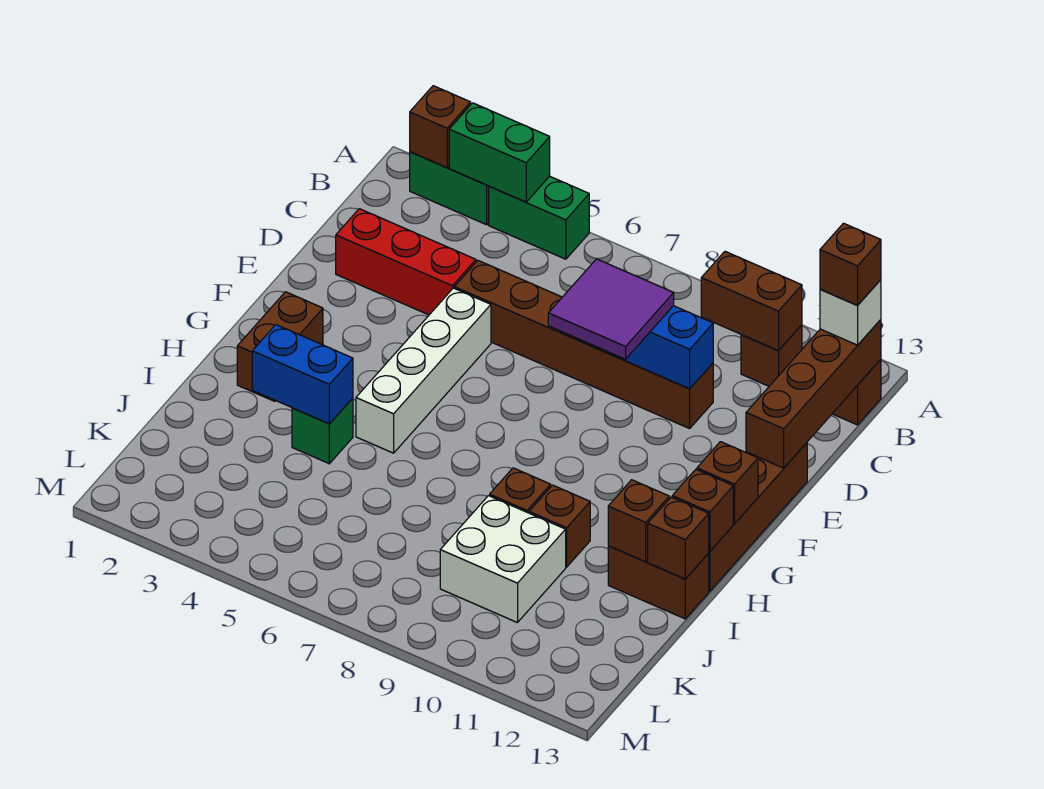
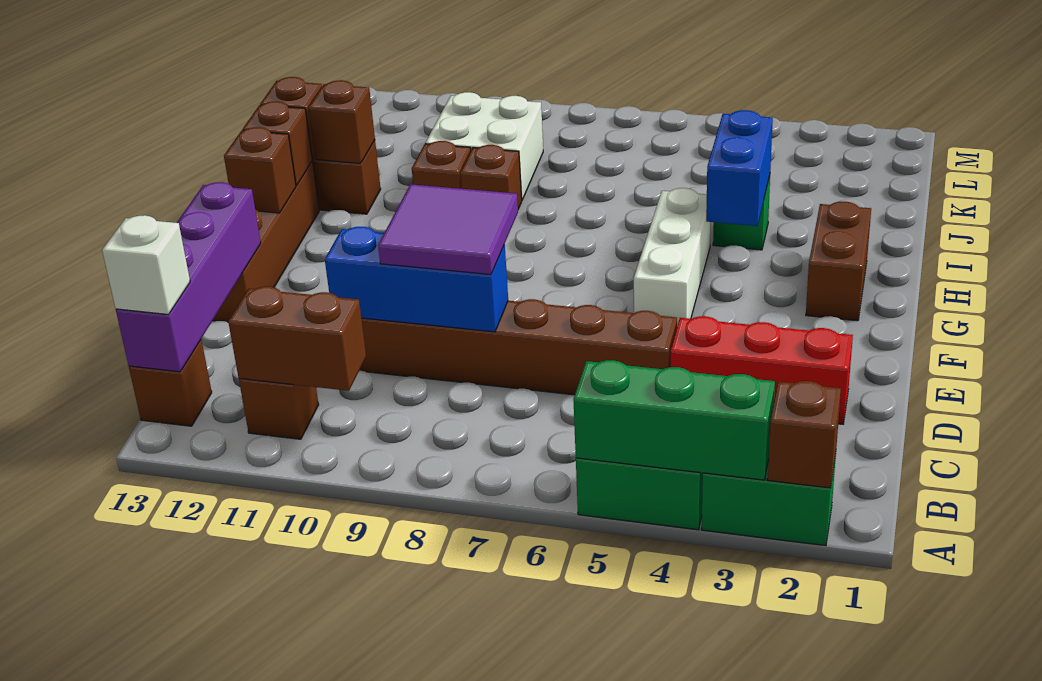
green brick A3:A4 level 2 -> green brick A3:A5 level 2
brown brick B13:E13 level 2 -> purple brick B13:E13 level 2
brown brick B13 level 4 -> none
white brick E5:H5 level 1 -> white brick F5:H5 level 1
blue brick I3:I4 level 2 -> blue brick H4:I4 level 2

